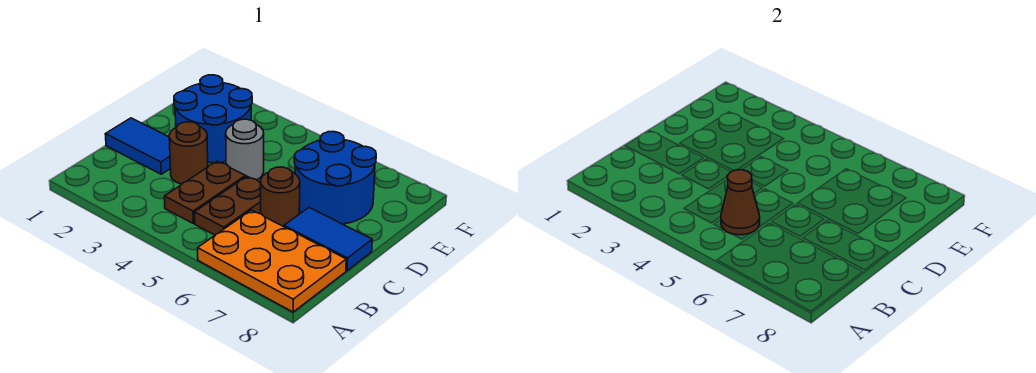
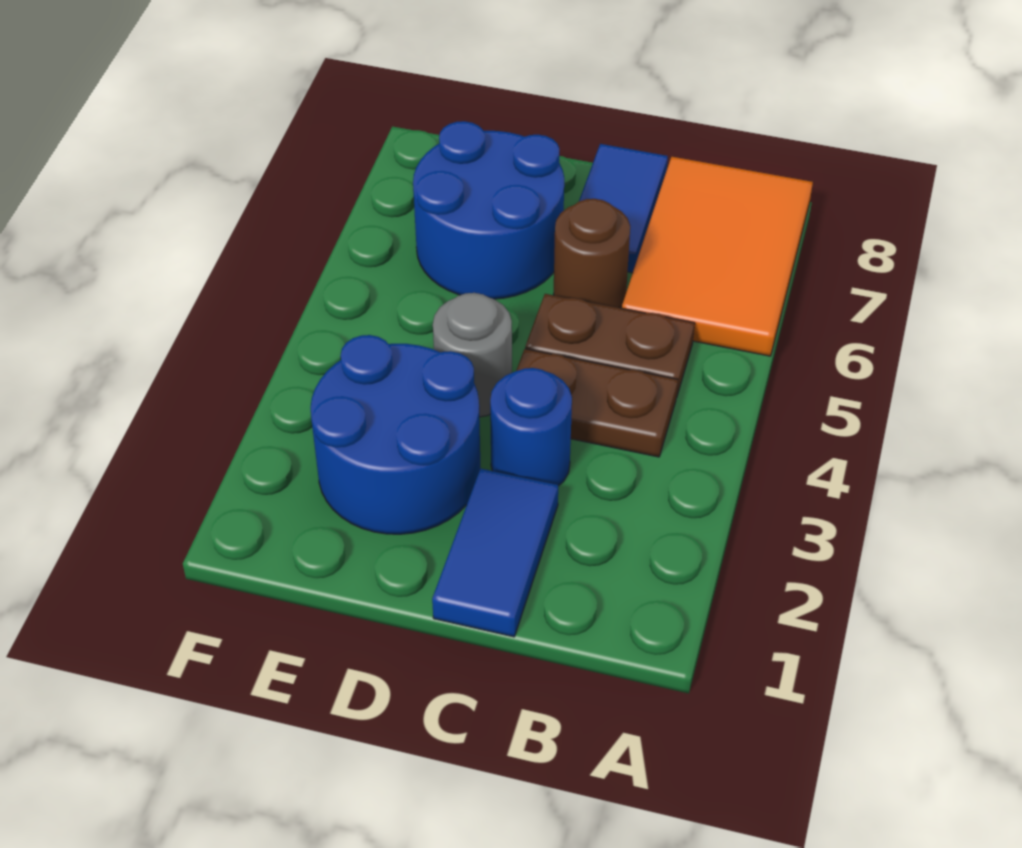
orange plate A6:B8 level 1 -> orange tile A6:B8 level 1
brown cone B5 level 2 -> none
brown round brick C3 level 1 -> blue round brick C3 level 1

